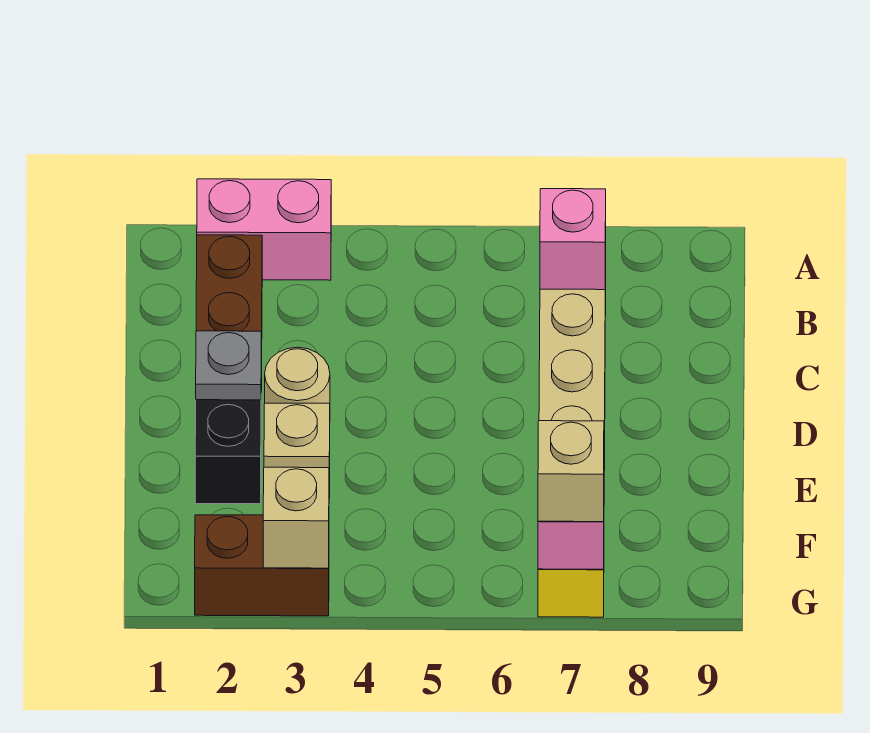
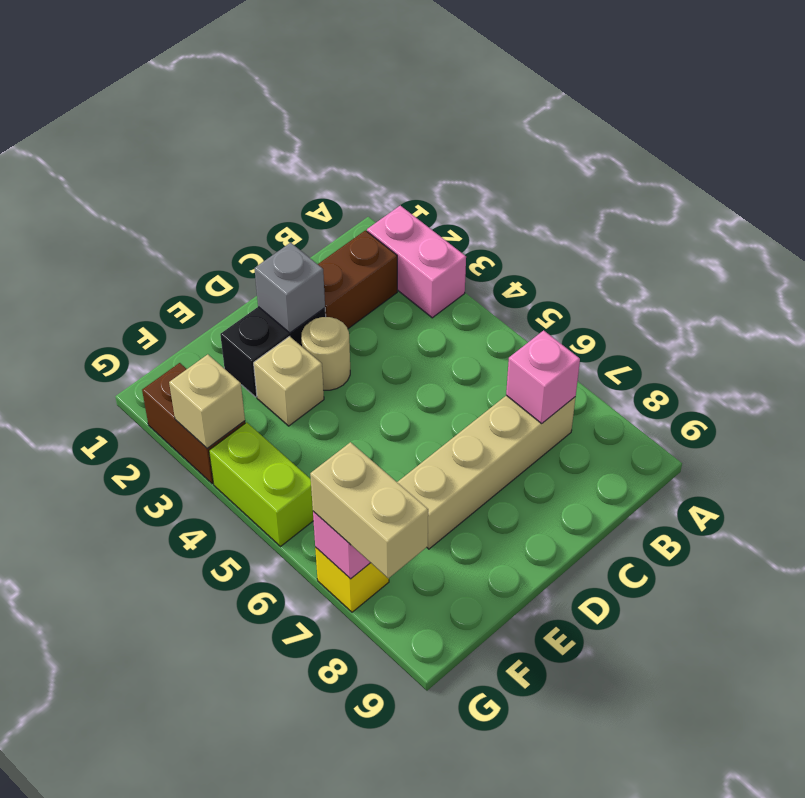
grey plate D2 level 2 -> grey brick D2 level 2
none -> lime brick G4:G5 level 1
tan brick G7 level 3 -> tan brick G7:G8 level 3

